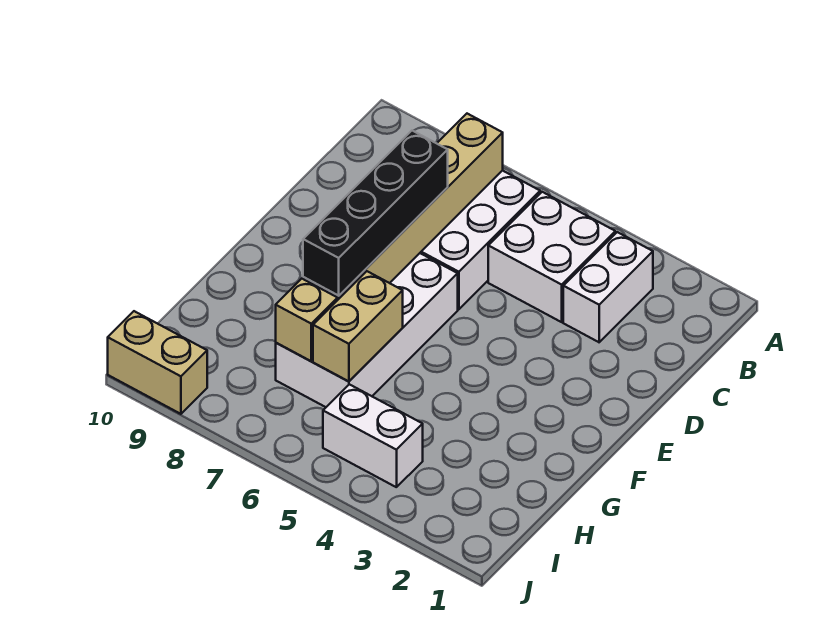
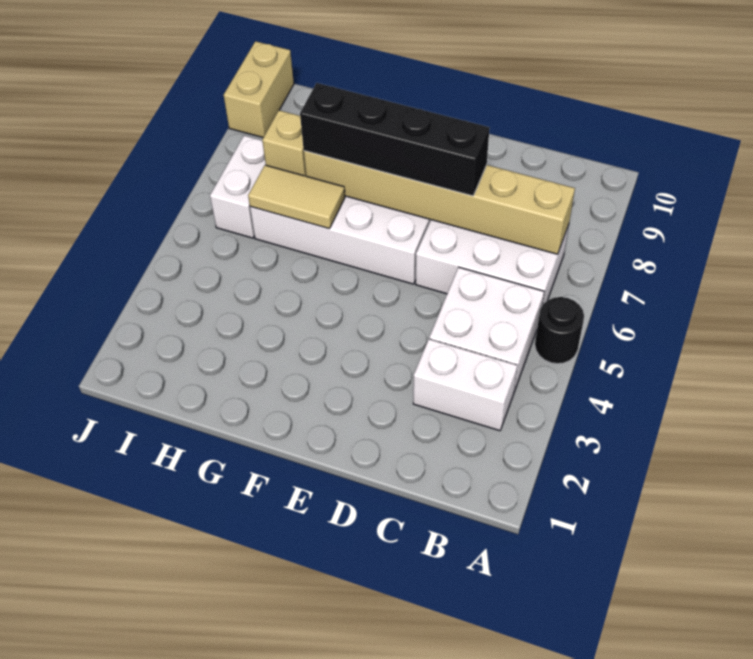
none -> black round brick A5 level 1
tan brick G6:H6 level 2 -> tan tile G6:H6 level 2
white brick I4:I5 level 1 -> white brick I6:I7 level 1

